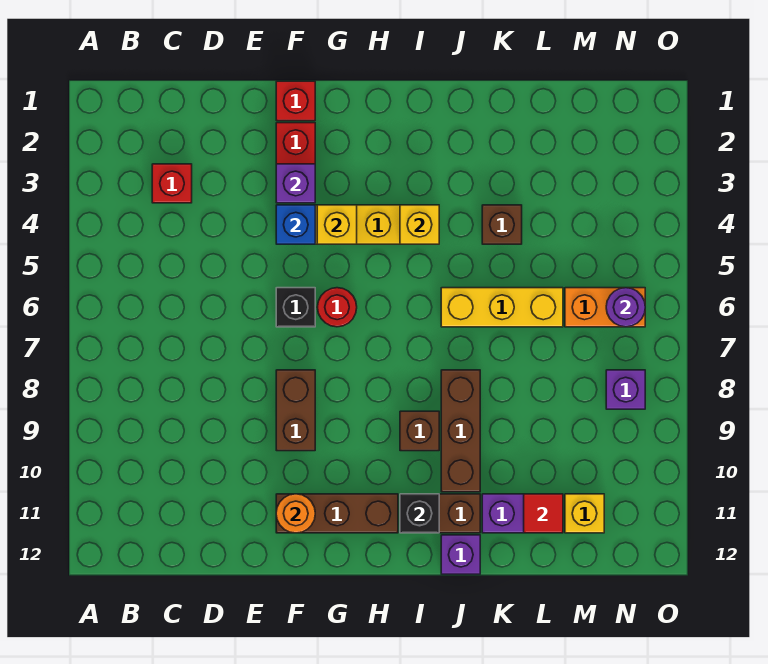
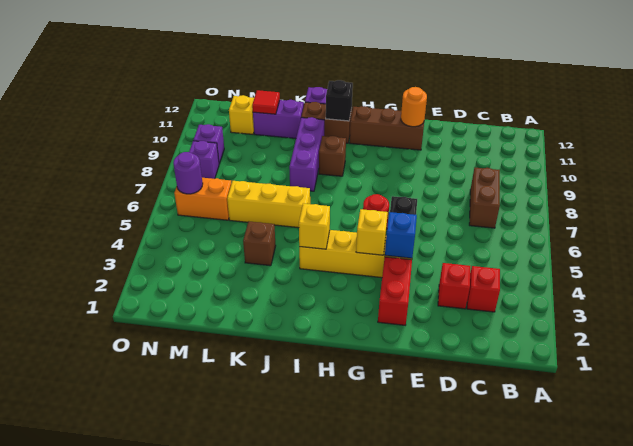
red brick F1 level 1 -> red brick D3 level 1
purple brick F3 level 2 -> purple brick N9 level 1
brown brick F8:F9 level 1 -> brown brick C7:C8 level 1
brown brick J8:J10 level 1 -> purple brick J8:J10 level 1

